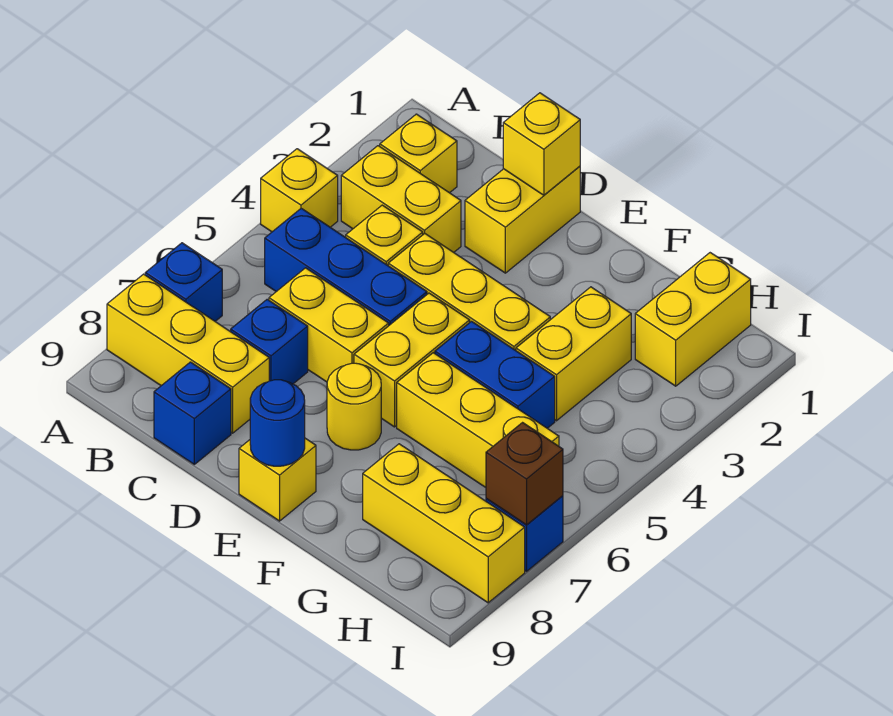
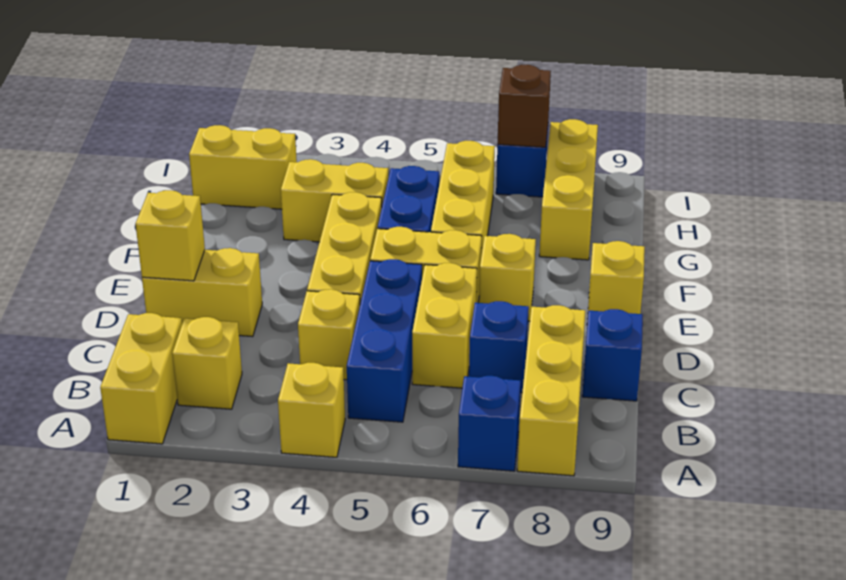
yellow brick B3:C3 level 1 -> yellow brick A1:B1 level 1
yellow round brick E7 level 1 -> yellow brick E7 level 1
blue round brick E9 level 2 -> none

